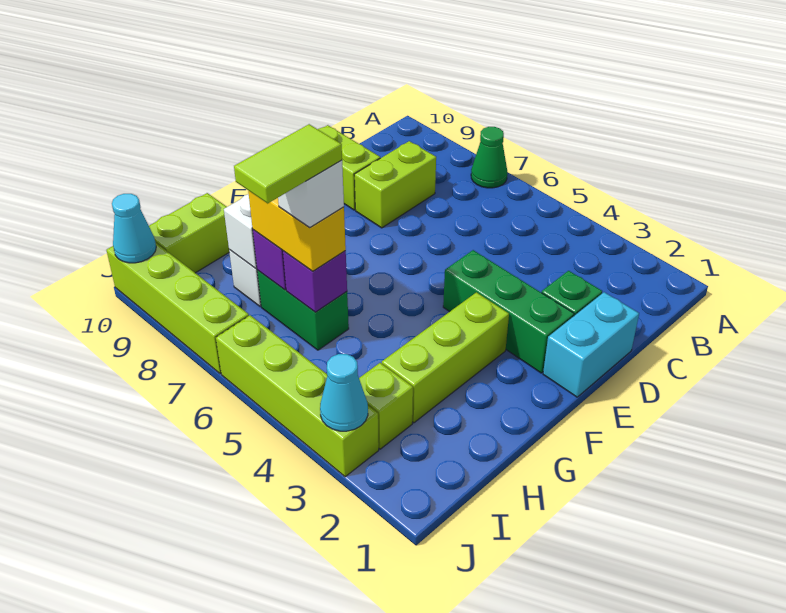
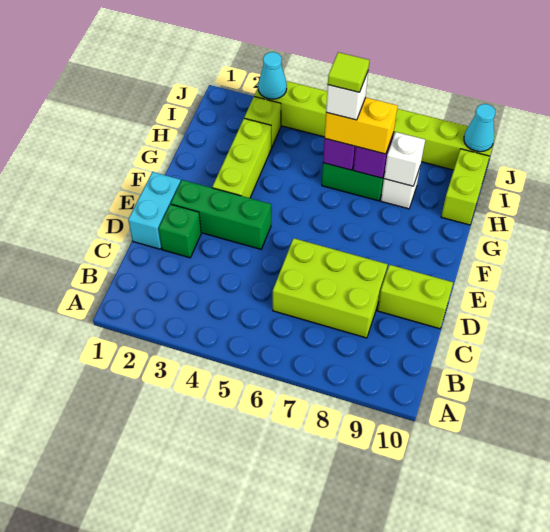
green cone A7 level 1 -> none
lime brick C8:D8 level 1 -> lime brick C6:D8 level 1
lime tile H6:I6 level 5 -> lime tile H6 level 5

